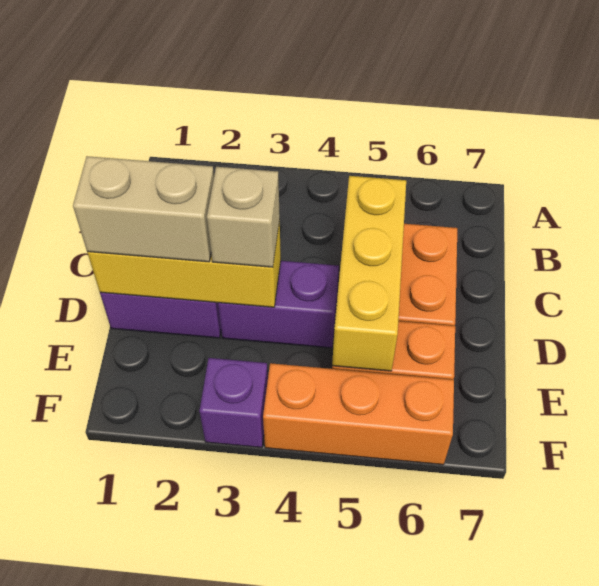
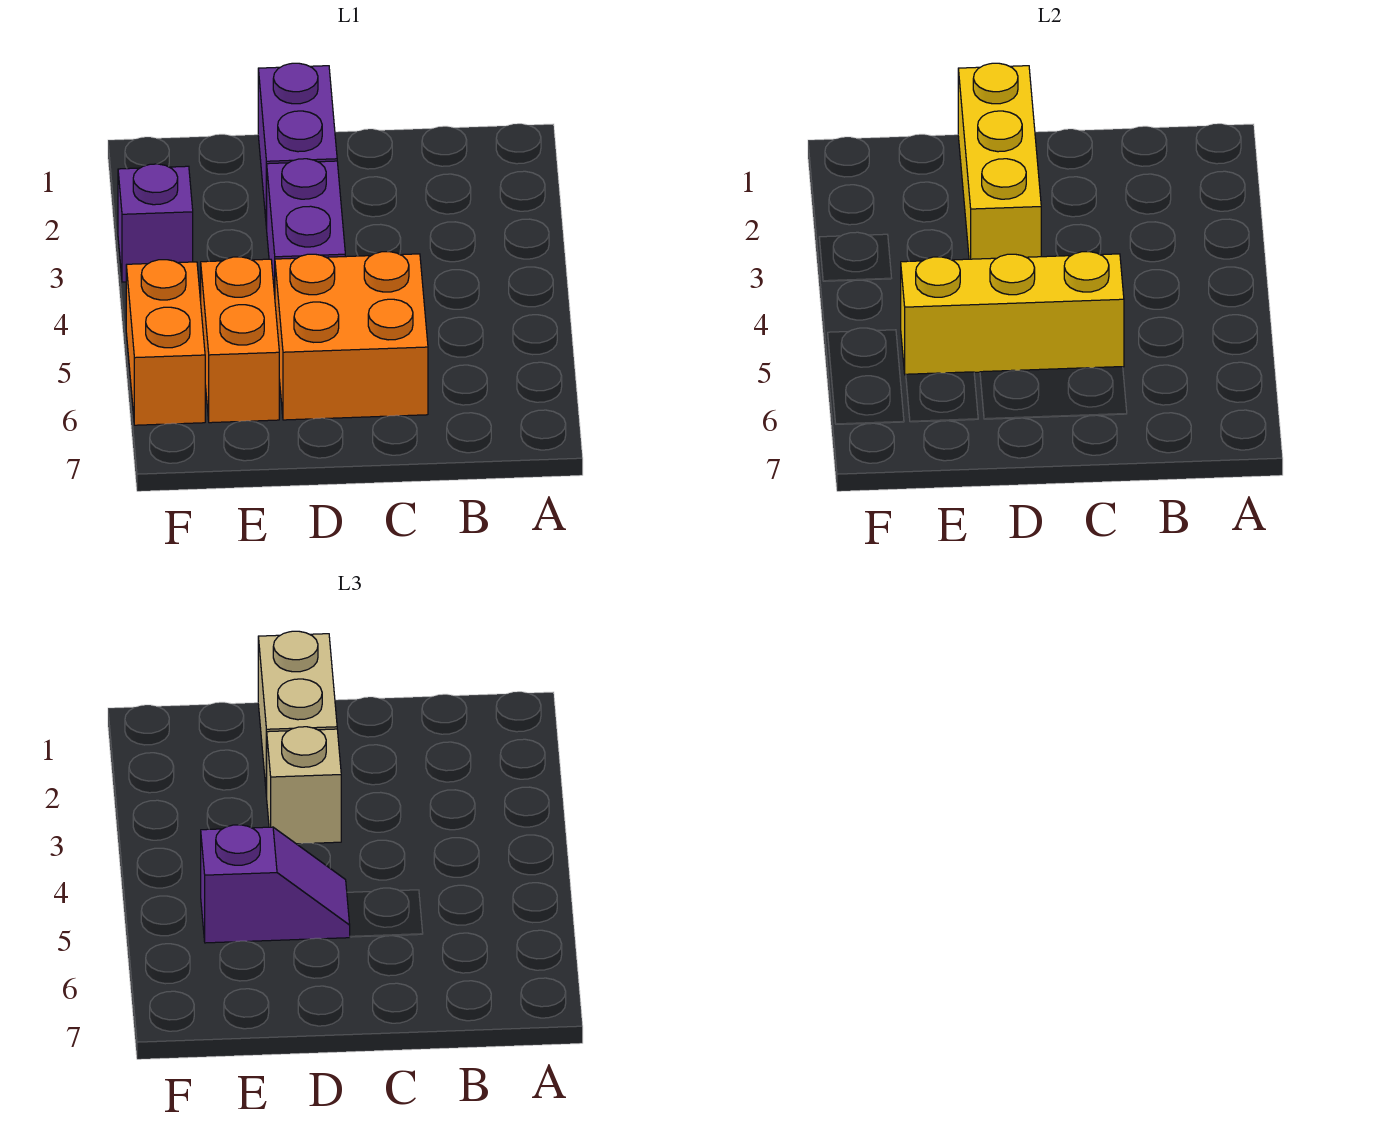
none -> purple slope D5:E5 level 3 top E
orange brick F4:F6 level 1 -> orange brick F5:F6 level 1

